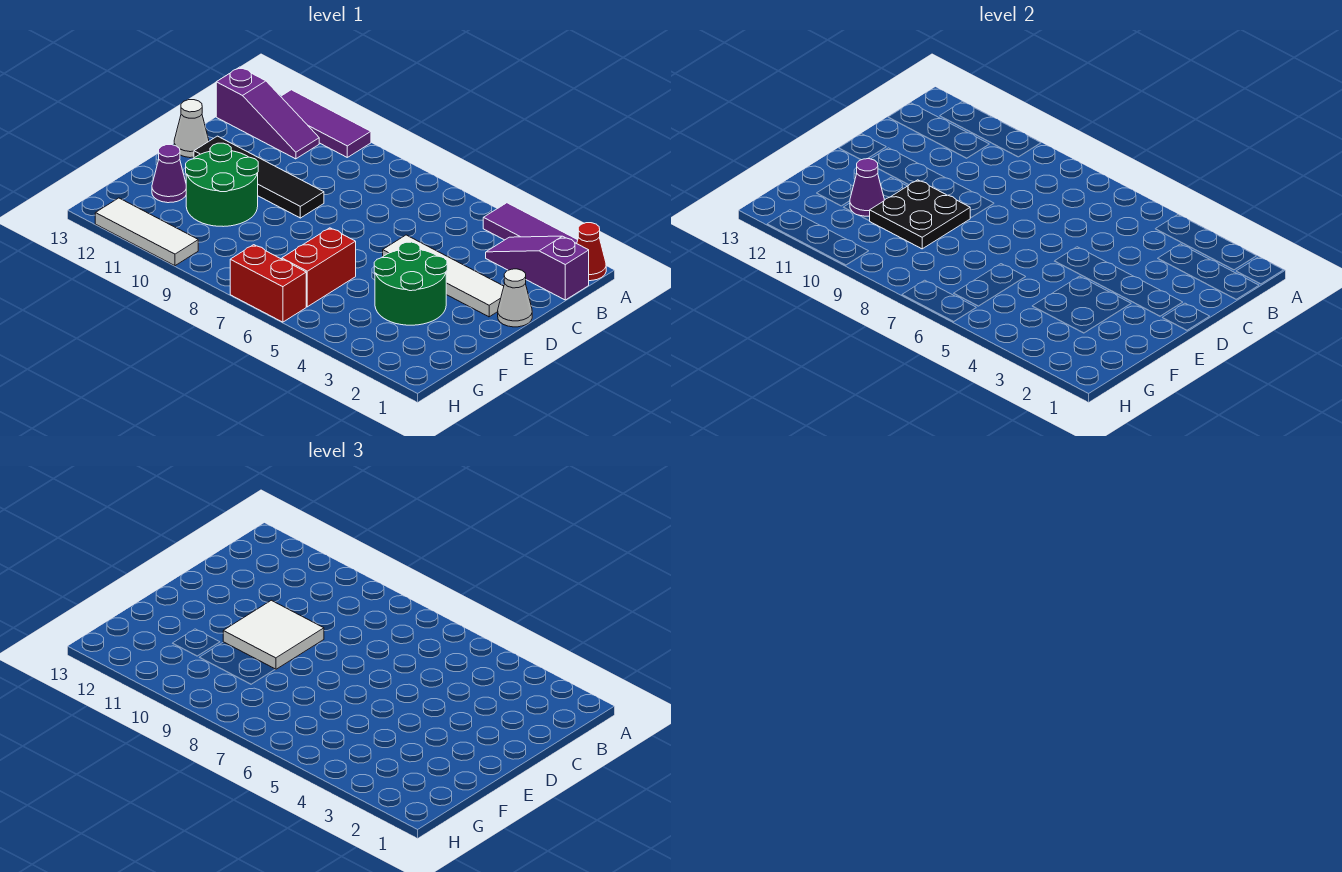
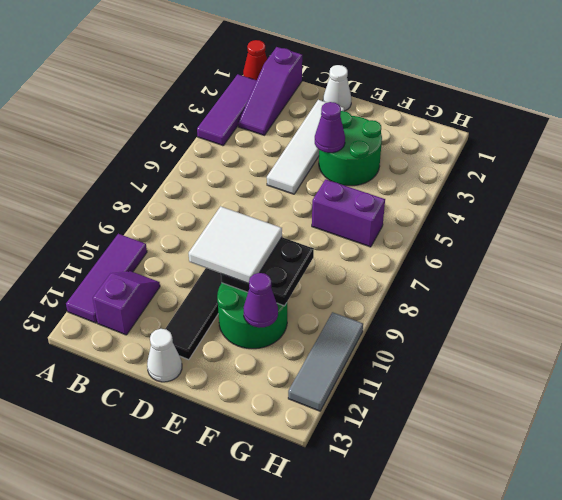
purple slope B11:B13 level 1 top 13 -> purple slope B11:B12 level 1 top 12
red brick F6:G6 level 1 -> purple brick F6:G6 level 1
purple cone F12 level 1 -> purple cone E4 level 2
red brick H6:H7 level 1 -> none
white tile H10:H12 level 1 -> grey tile H10:H12 level 1

